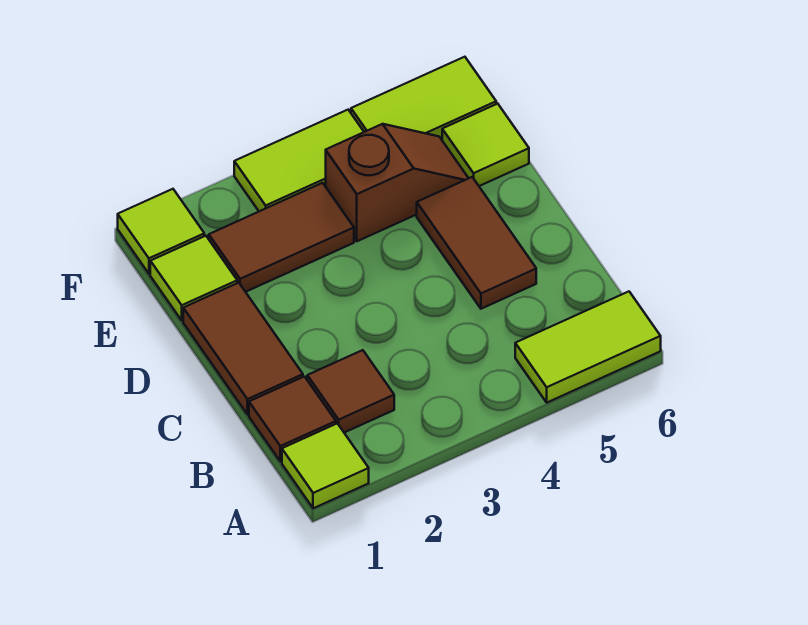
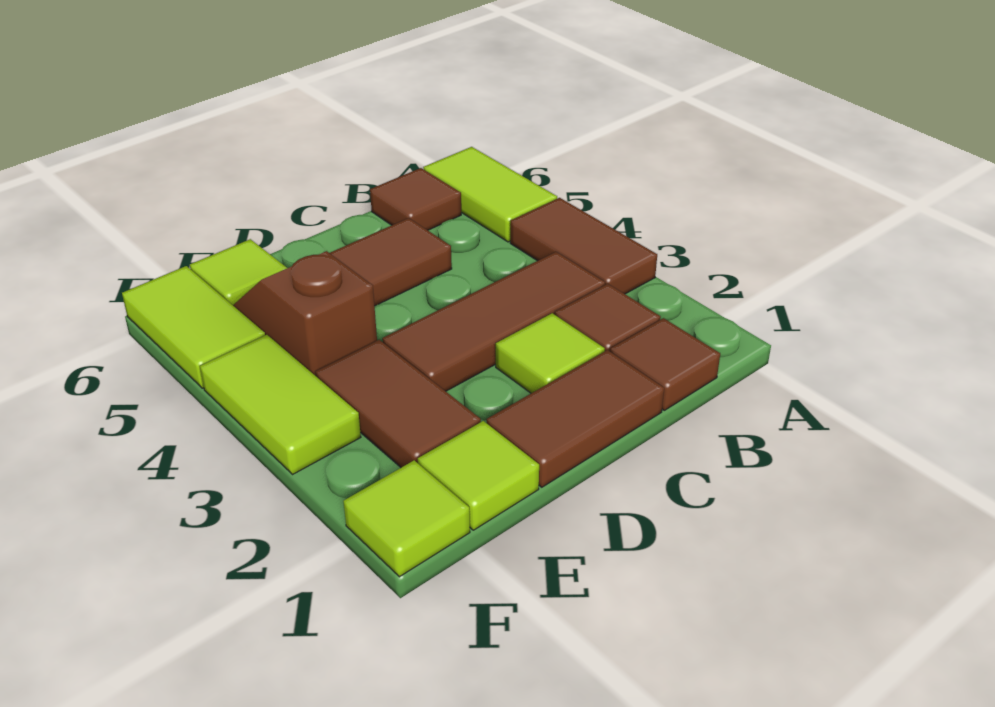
lime tile A1 level 1 -> lime tile C2 level 1
none -> brown tile A3:A4 level 1
none -> brown tile B3:D3 level 1
none -> brown tile B6 level 1

